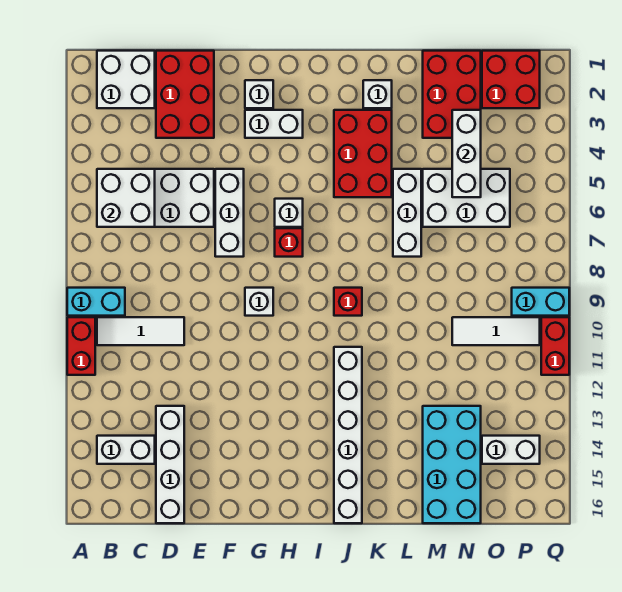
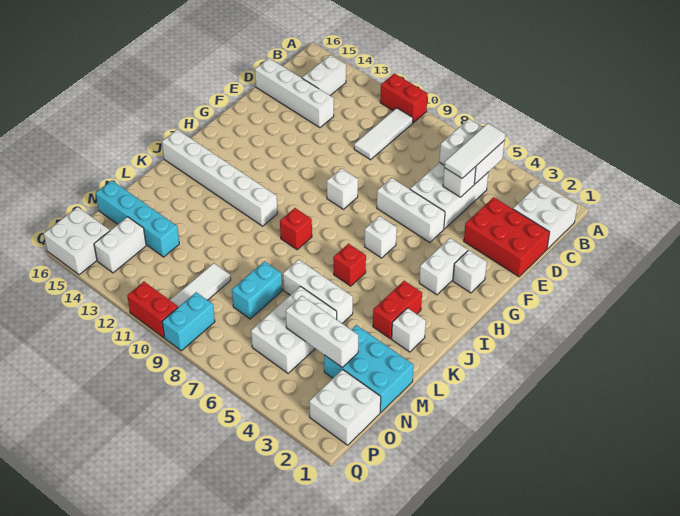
cyan brick A9:B9 level 1 -> cyan brick M8:N8 level 1
none -> white tile B5:D5 level 3
none -> white brick D5 level 2
red brick H7 level 1 -> red brick J6 level 1
red brick J3:K5 level 1 -> red brick J3:K3 level 1
red brick M1:N3 level 1 -> cyan brick M1:N3 level 1
cyan brick M13:N16 level 1 -> cyan brick N13:N16 level 1
red brick O1:P2 level 1 -> white brick O1:P2 level 1
none -> white brick P15:Q16 level 1

